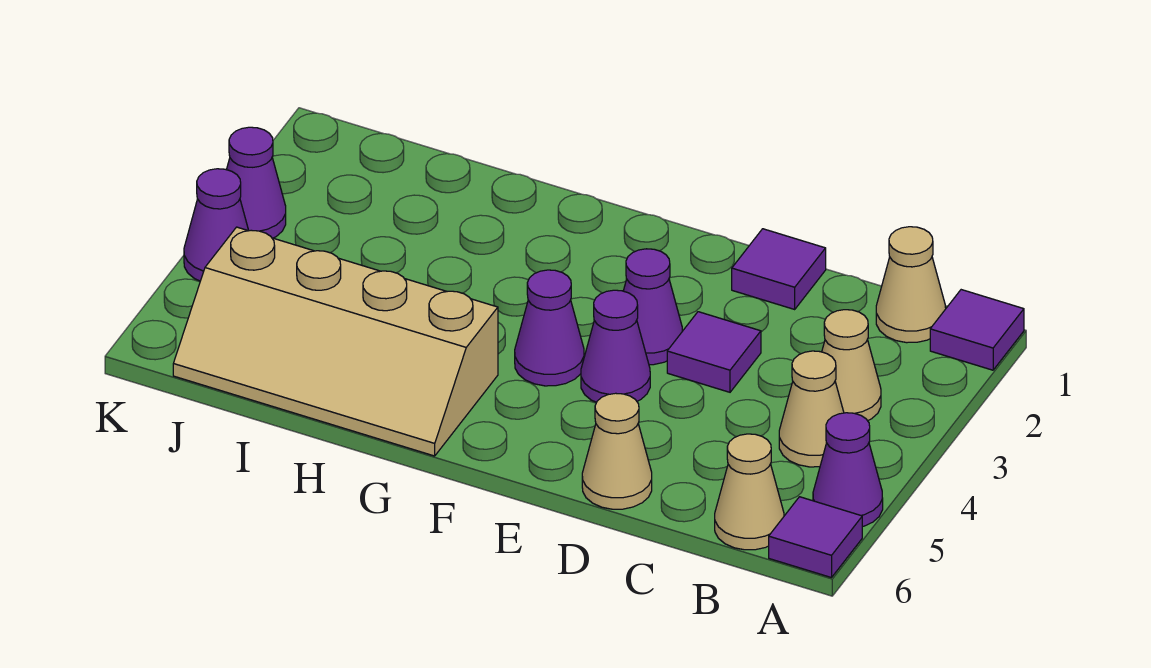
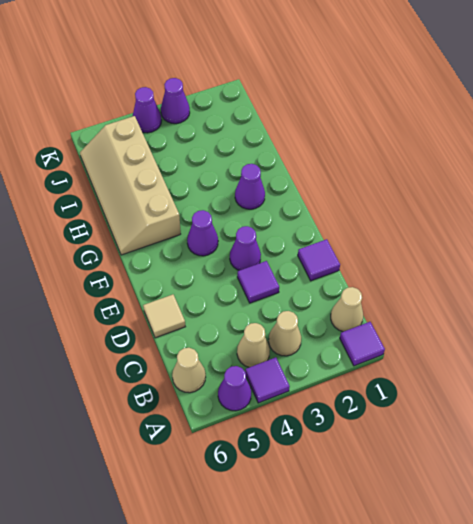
purple tile A6 level 1 -> purple tile A4 level 1
tan cone D6 level 1 -> tan tile D6 level 1
purple cone E4 level 1 -> purple cone G2 level 1

